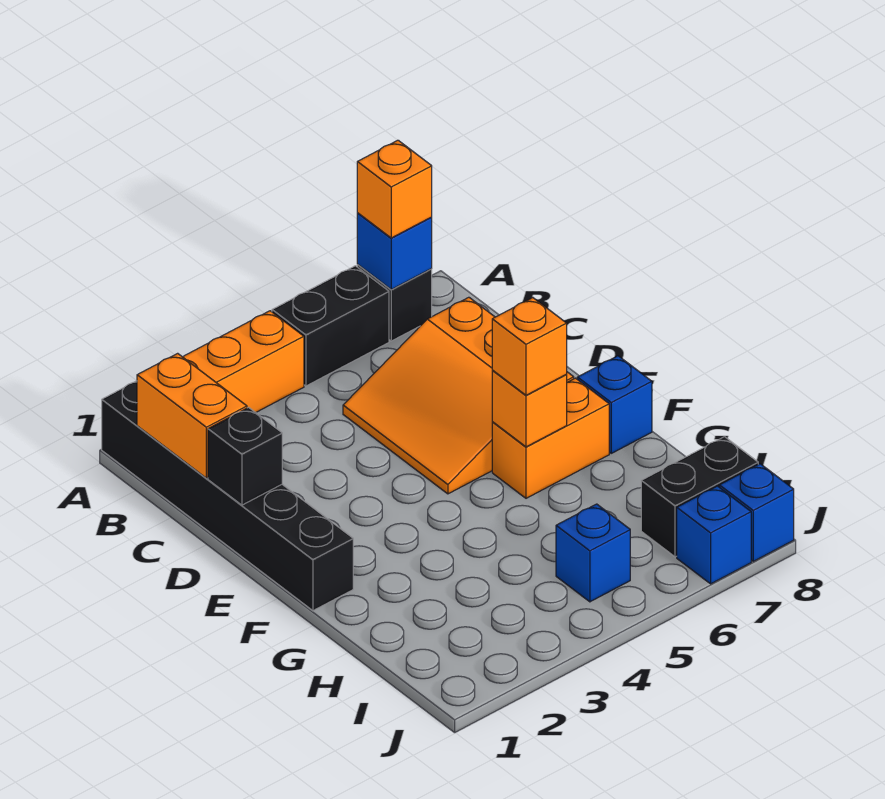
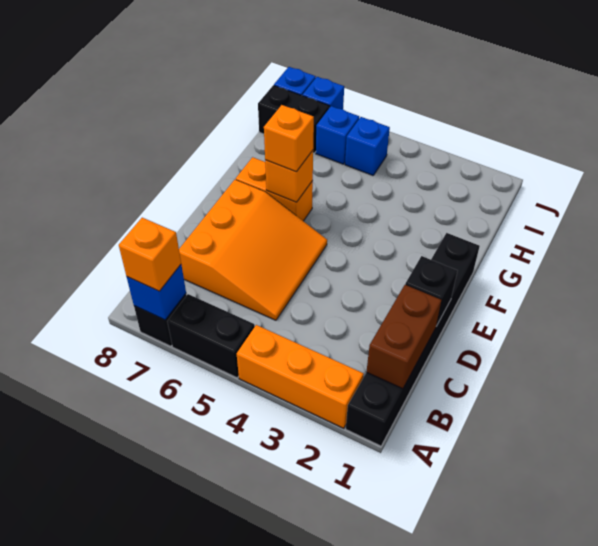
orange brick B1:C1 level 2 -> brown brick B1:C1 level 2
blue brick F8 level 1 -> blue brick I6 level 1

